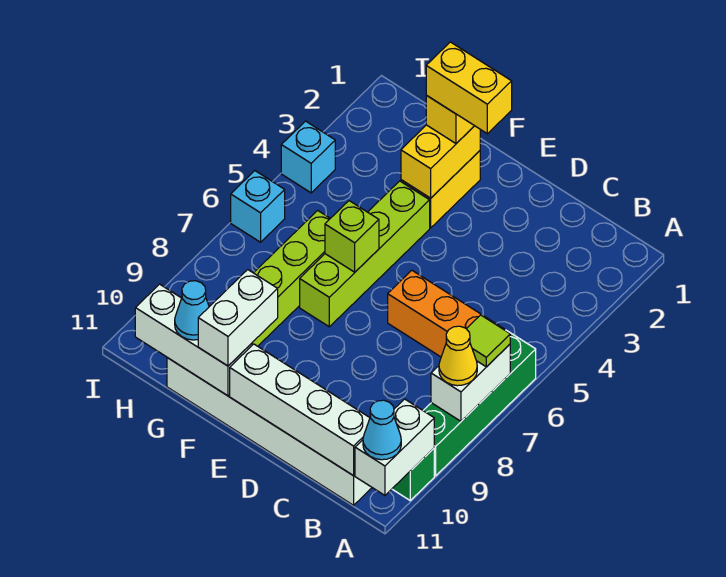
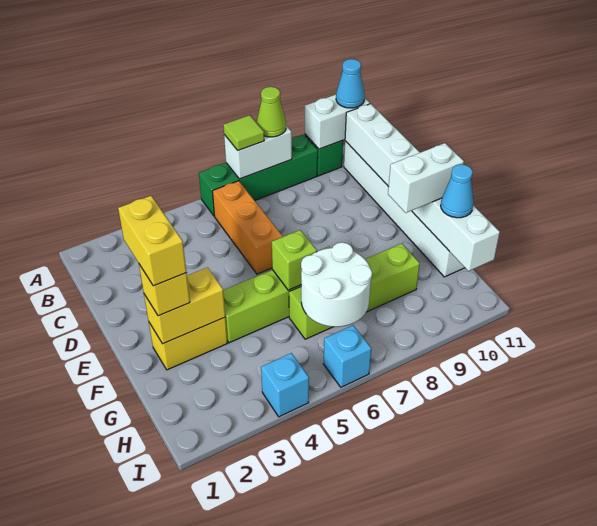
yellow cone A8 level 3 -> lime cone A8 level 3
none -> white round brick G6:H7 level 2

